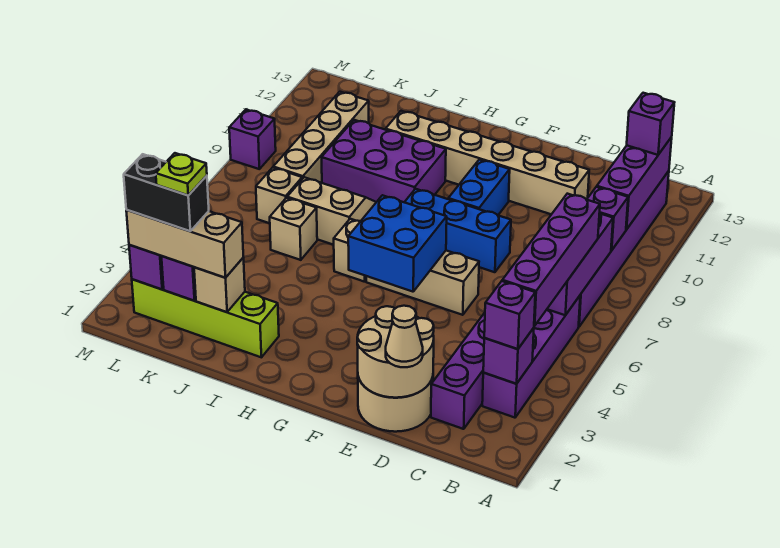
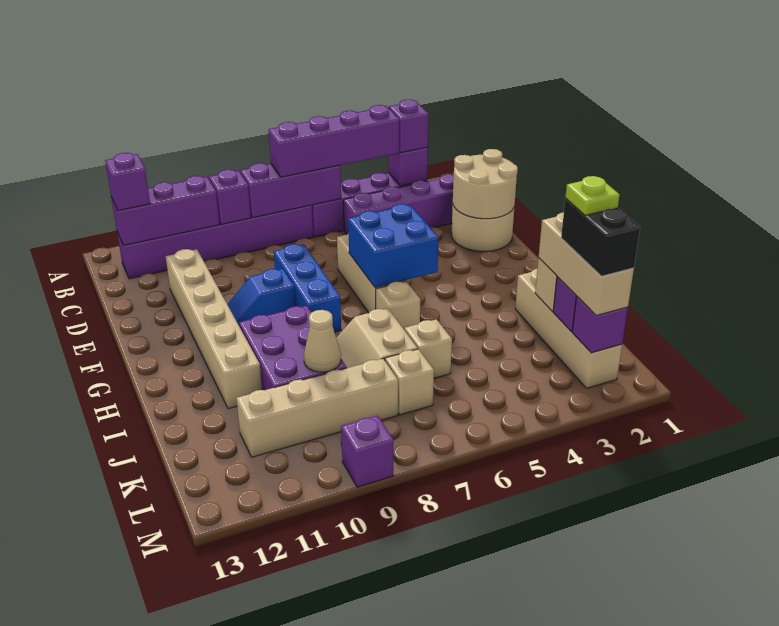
tan cone D1 level 3 -> tan cone J9 level 2
blue brick F9:F10 level 1 -> blue slope F9:F10 level 1 top 9
lime brick I2:L2 level 1 -> tan brick I2:L2 level 1

